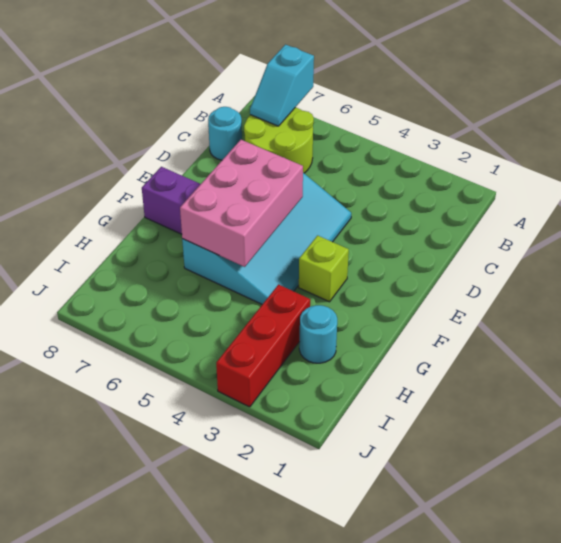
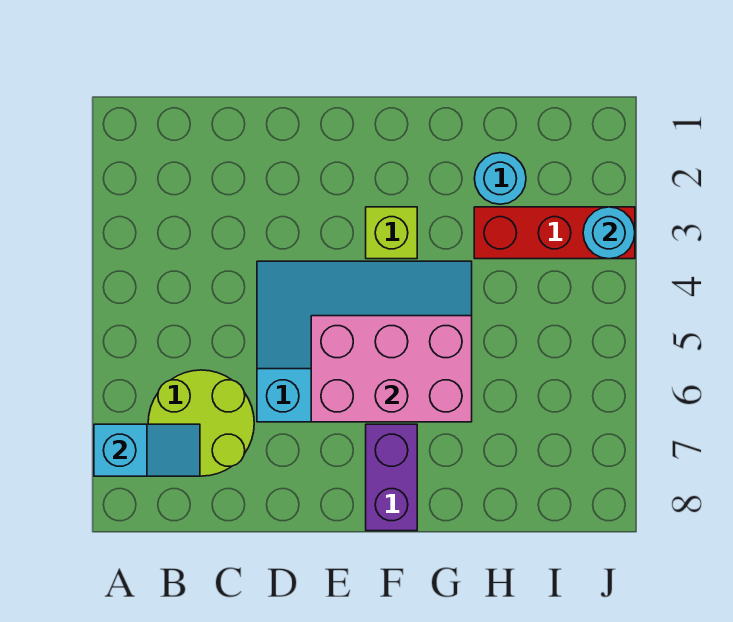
cyan round brick C8 level 1 -> cyan round brick J3 level 2

